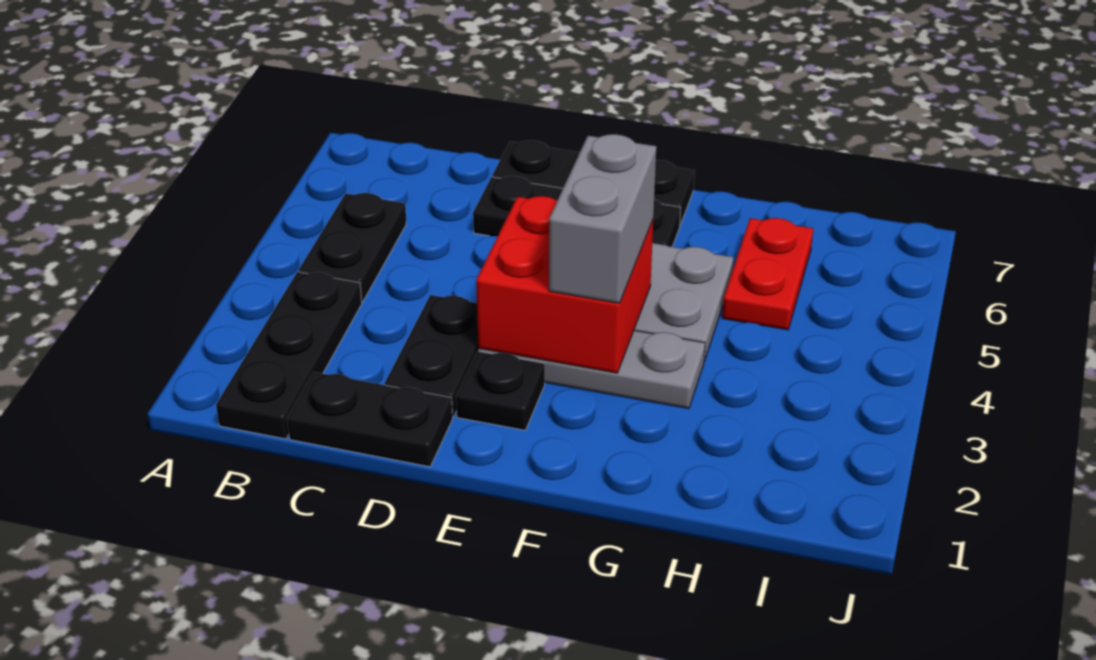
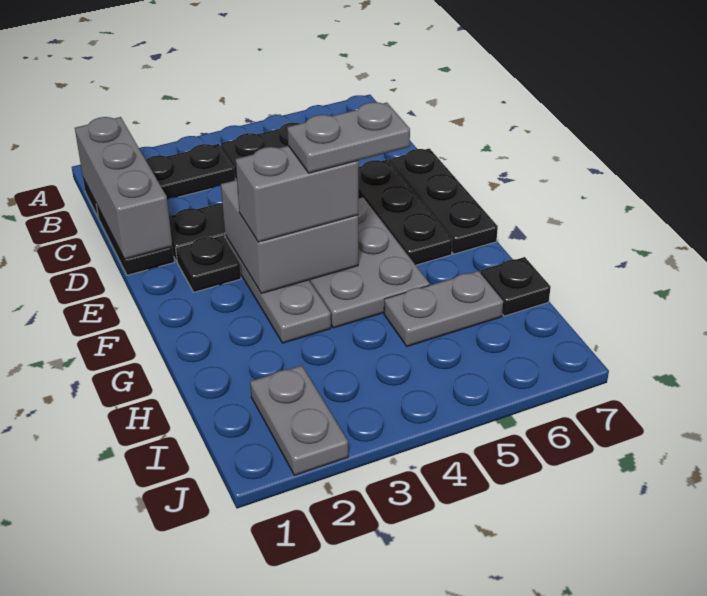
none -> grey brick B1:D1 level 2
red brick E3:F4 level 2 -> grey brick E3:F4 level 2
none -> grey plate F4:F5 level 4
red plate H5:H6 level 1 -> grey plate H5:H6 level 1
none -> black plate H7 level 1
none -> grey plate I2:J2 level 1

